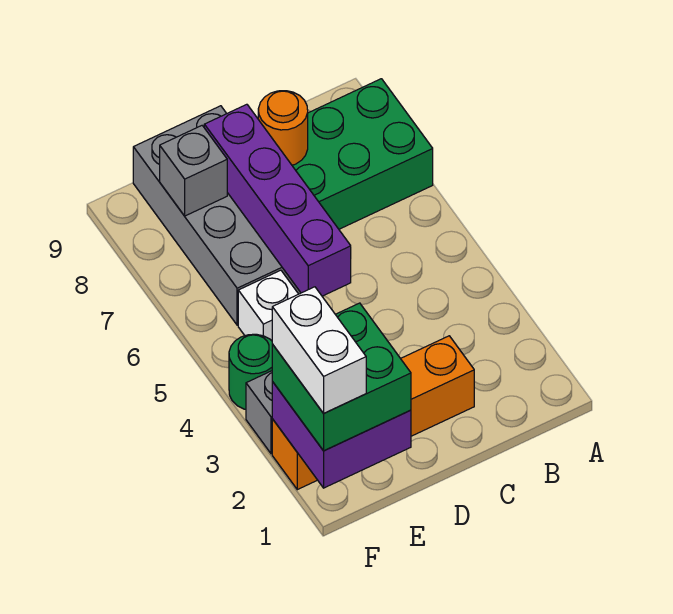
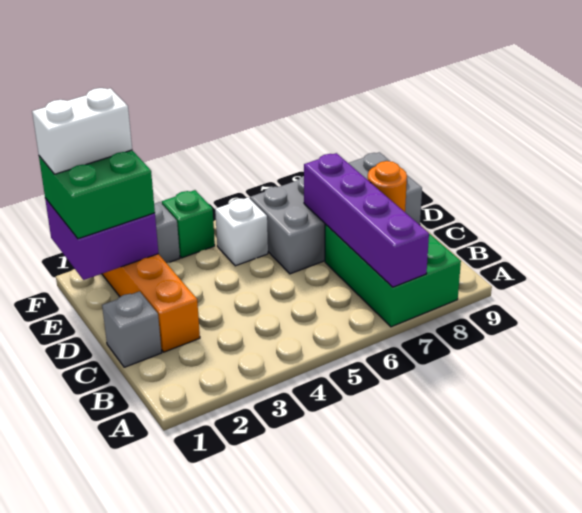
purple brick D5:D8 level 2 -> purple brick A7:D7 level 2
grey brick E8 level 2 -> grey brick C1 level 1
green round brick F4 level 1 -> green brick F4 level 1

